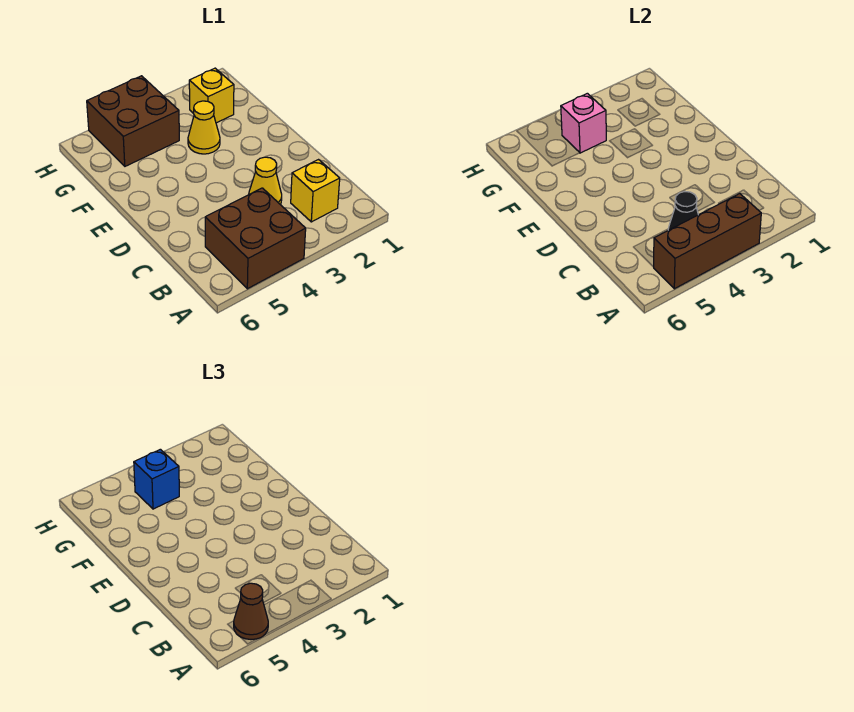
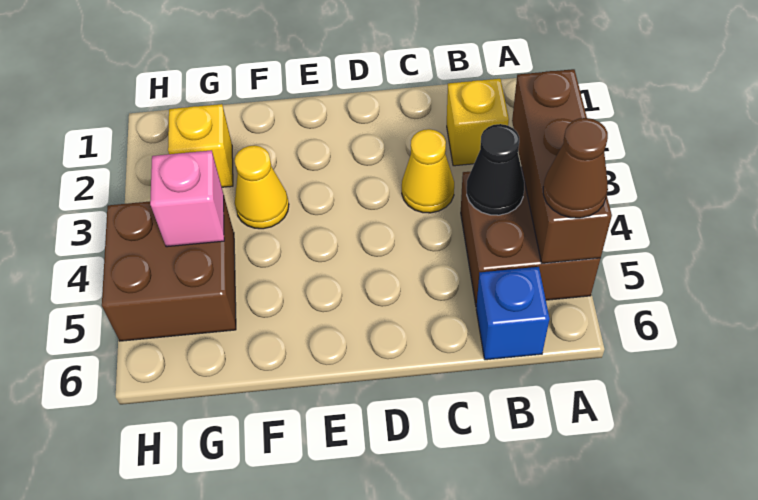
blue brick G4 level 3 -> blue brick B6 level 1

